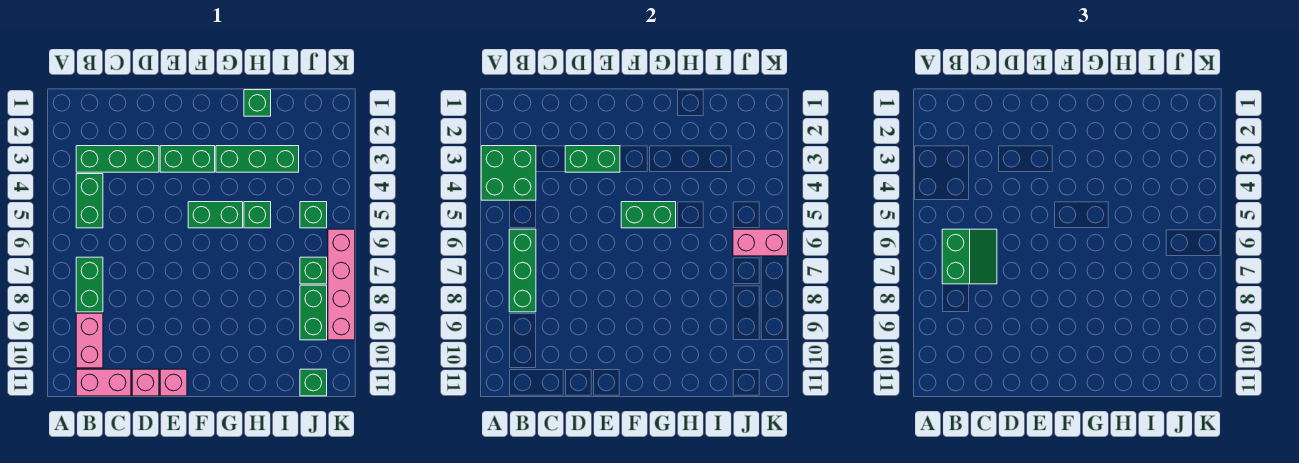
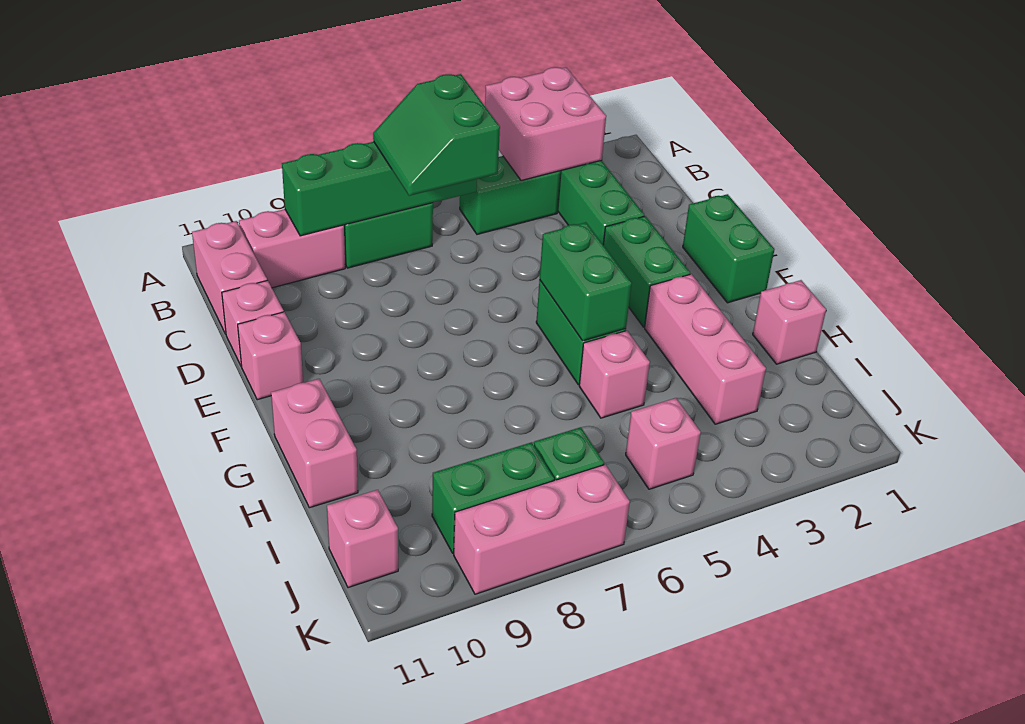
green brick A3:B4 level 2 -> pink brick A3:B4 level 2
green brick B6:B8 level 2 -> green brick B6:B9 level 2
green slope B6:C7 level 3 top B -> green slope B6:C7 level 3 top 6
green brick D3:E3 level 2 -> green brick E1:F1 level 1
green brick G3:I3 level 1 -> pink brick G3:I3 level 1
green brick H1 level 1 -> pink brick H1 level 1
green brick H5 level 1 -> pink brick H5 level 1
green brick J5 level 1 -> pink brick J5 level 1
pink brick J6:K6 level 2 -> pink brick G11:H11 level 1
green brick J11 level 1 -> pink brick J11 level 1
pink brick K6:K9 level 1 -> pink brick K7:K9 level 1

